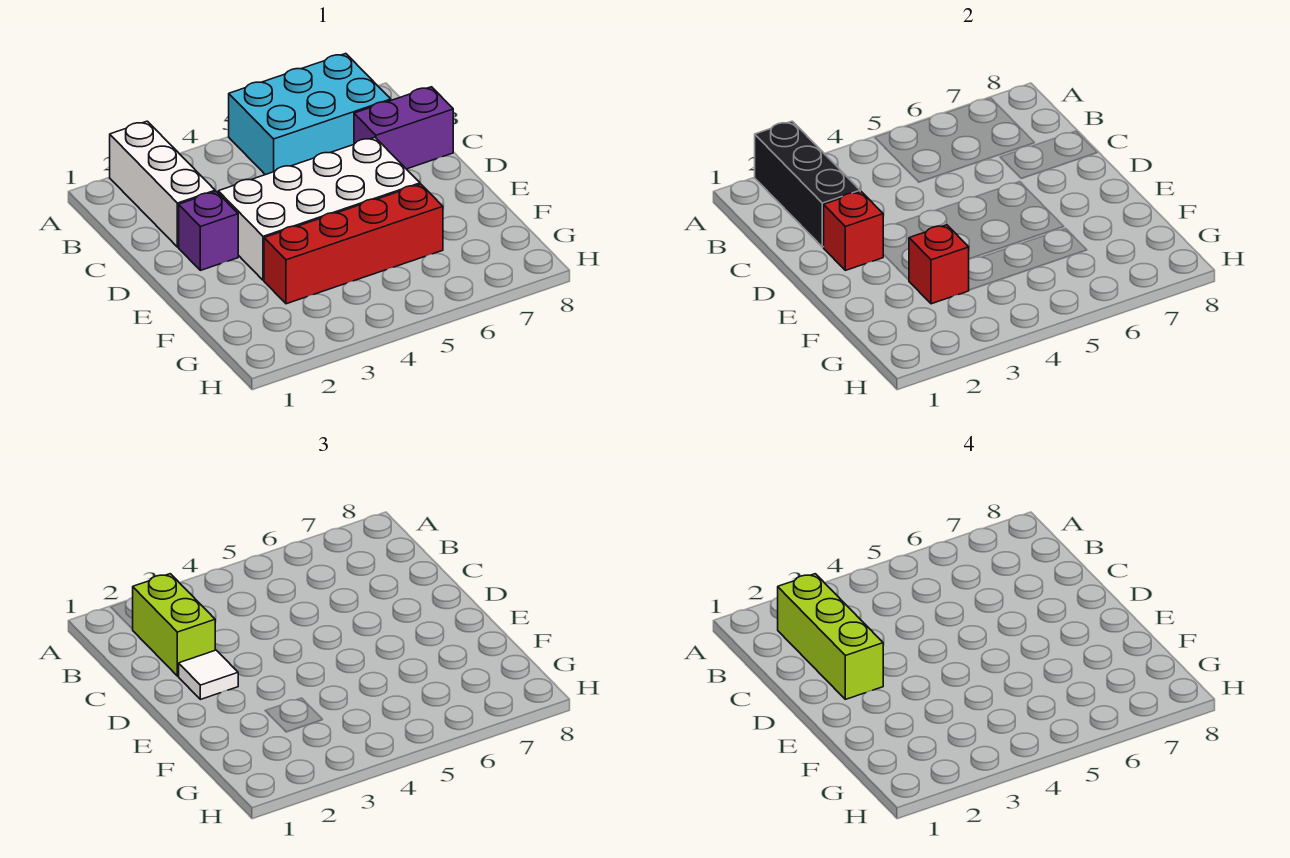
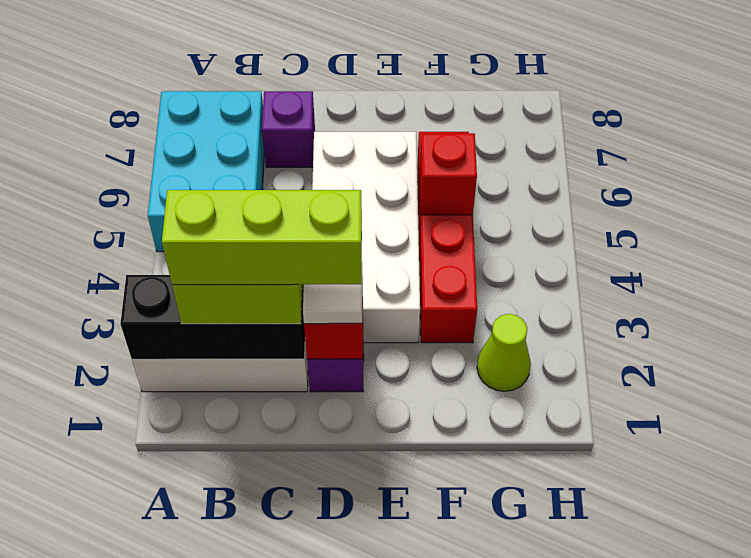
purple brick C7:C8 level 1 -> purple brick C7 level 1
red brick F3 level 2 -> red brick F5 level 2
none -> lime cone G2 level 1

